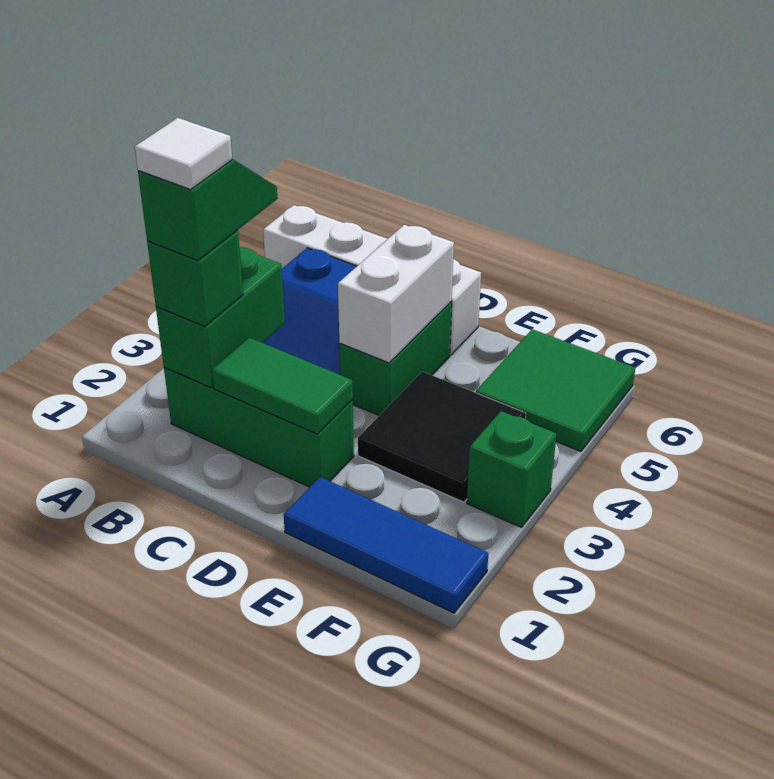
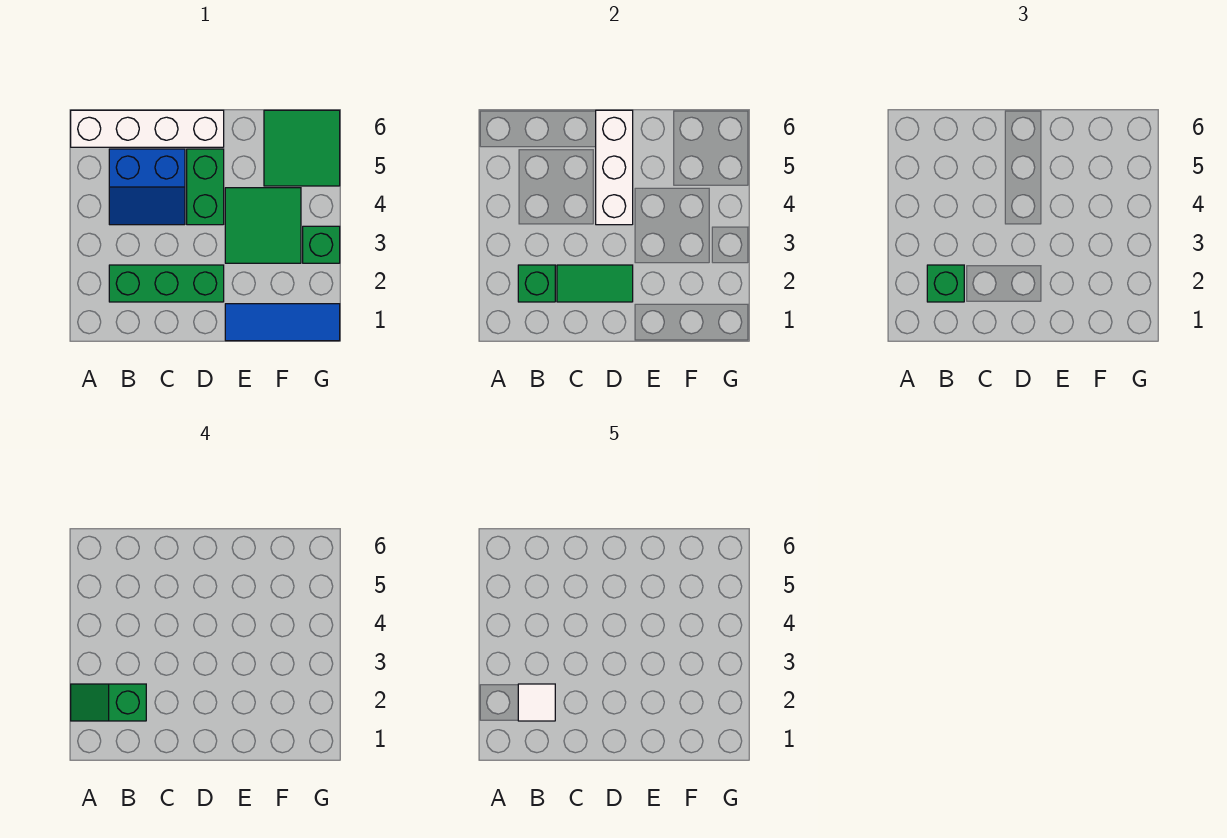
green brick B2:B3 level 2 -> green brick B2 level 2
green slope B2:B3 level 4 top 2 -> green slope A2:B2 level 4 top B
white brick D4:D5 level 2 -> white brick D4:D6 level 2
black tile E3:F4 level 1 -> green tile E3:F4 level 1

